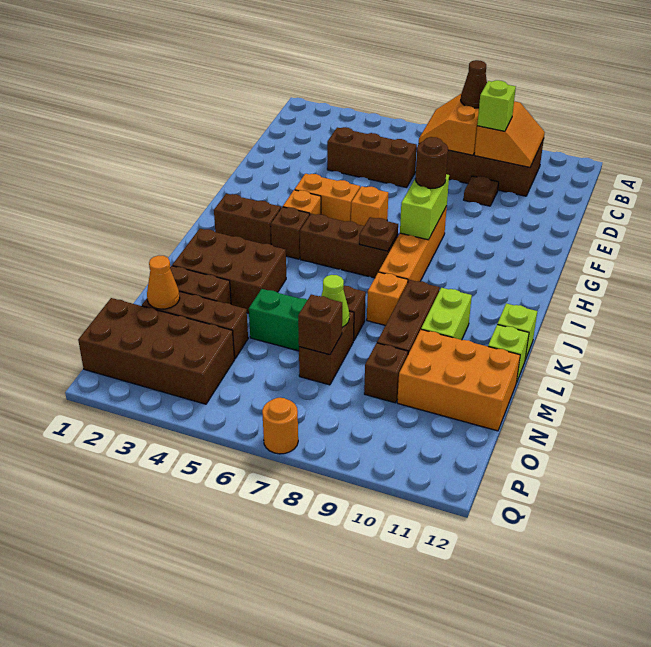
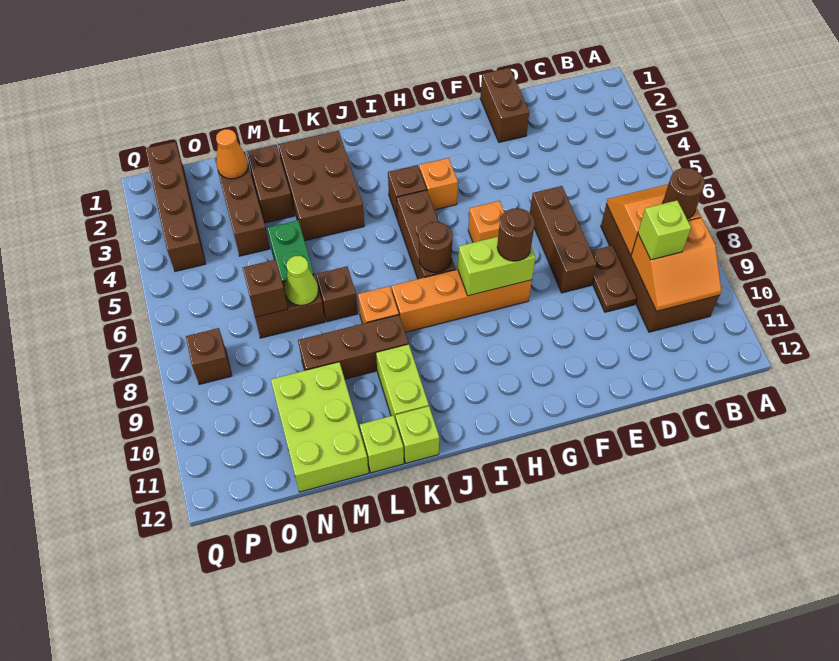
brown cone B8 level 3 -> brown round brick B8 level 3
brown brick D4:D6 level 1 -> brown brick E6:E8 level 1
brown plate D9 level 1 -> brown plate D8:D9 level 1
orange brick G4:G5 level 1 -> none
brown brick I2:I3 level 1 -> brown brick E1:E2 level 1
brown plate I7 level 2 -> brown round brick I7 level 2
lime brick K10:L10 level 1 -> lime brick K10:K11 level 1
orange brick M10:N12 level 1 -> lime brick M10:N12 level 1
brown brick N9 level 1 -> brown brick P8 level 1
brown brick O1:P4 level 1 -> brown brick P1:P4 level 1
orange round brick Q7 level 1 -> none

